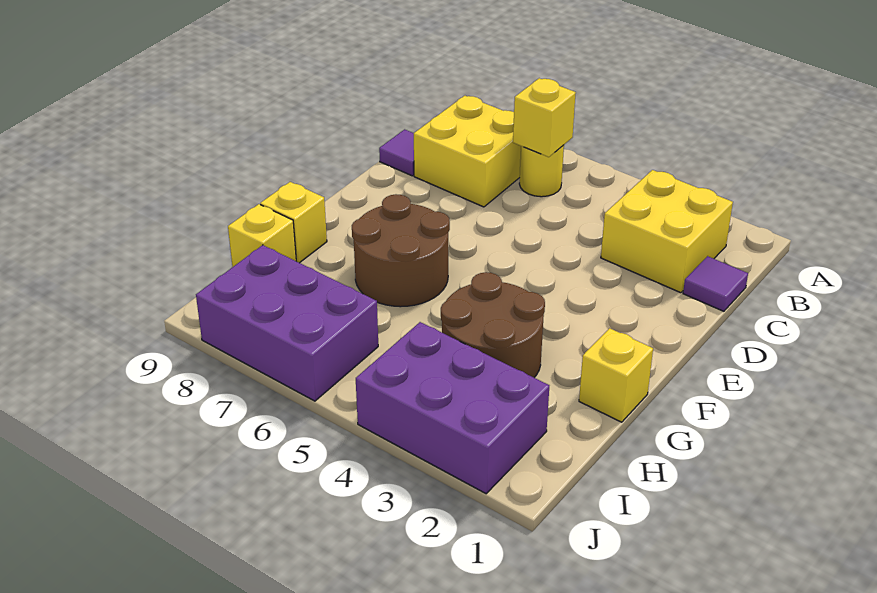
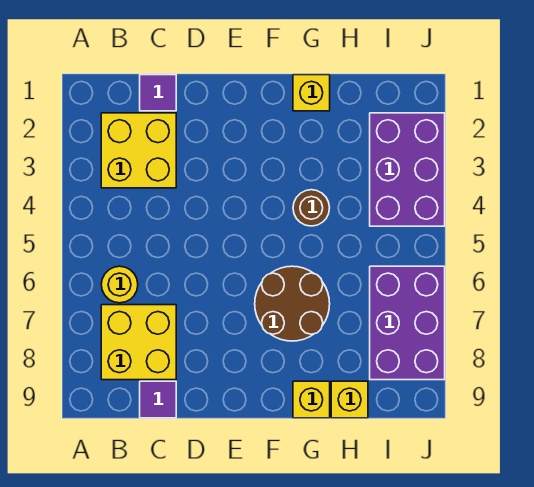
yellow brick B6 level 2 -> none
brown round brick G3:H4 level 1 -> brown round brick G4 level 1

